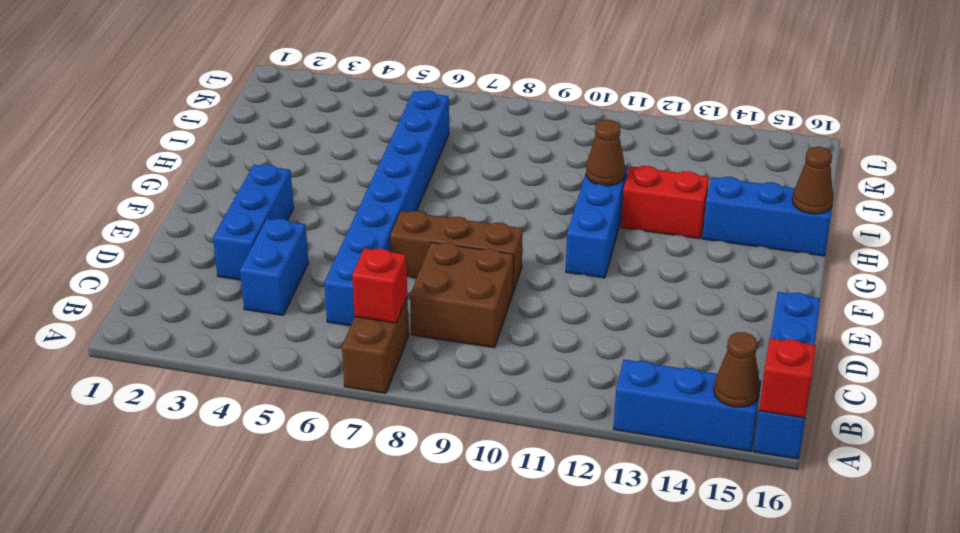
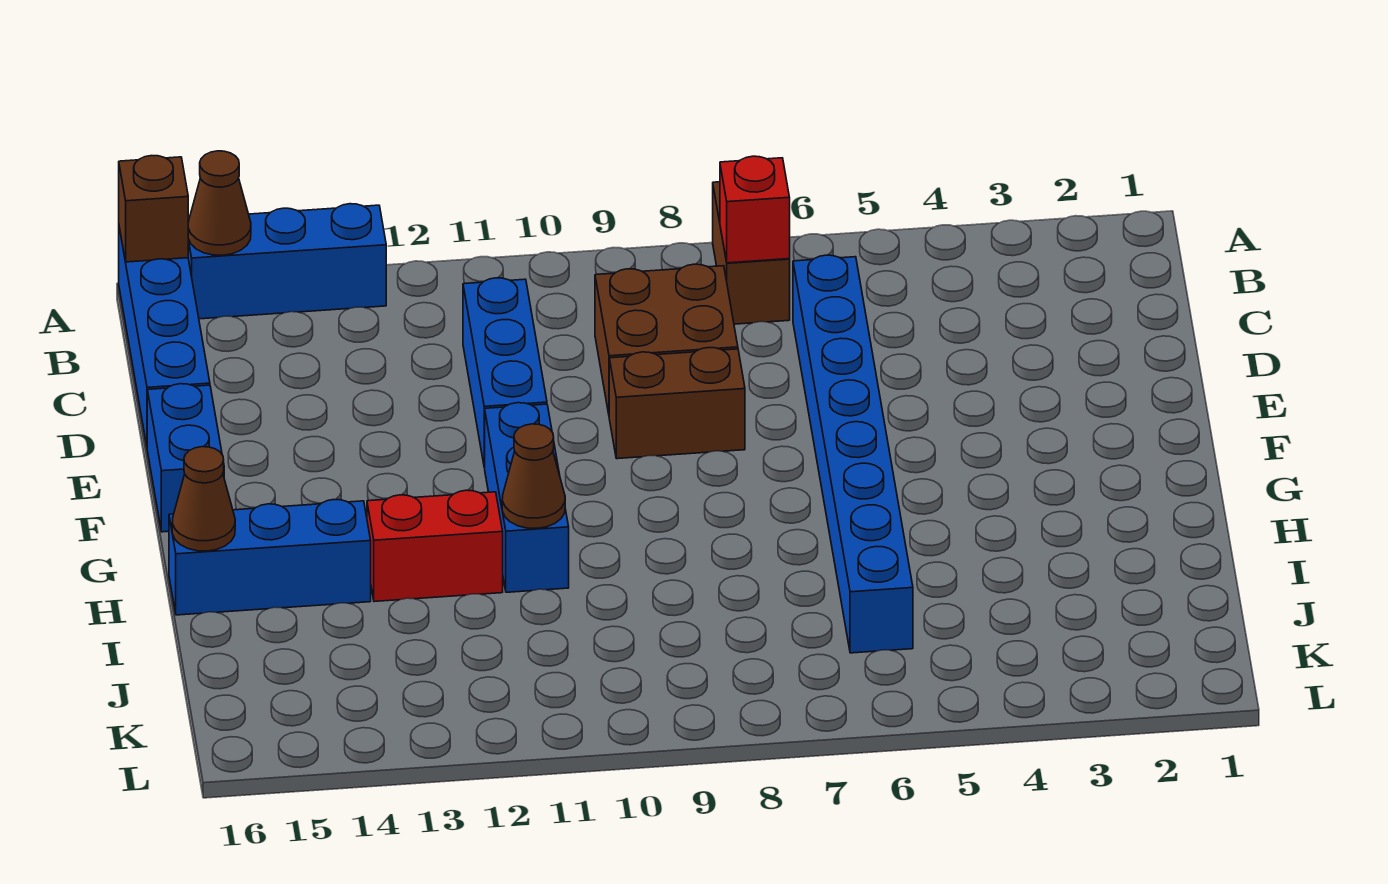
red brick A16 level 2 -> brown brick A16 level 2
blue brick C4:D4 level 1 -> blue brick E16:F16 level 1
blue brick D3:F3 level 1 -> blue brick C11:E11 level 1
brown brick E7:E9 level 1 -> brown brick E8:E9 level 1

